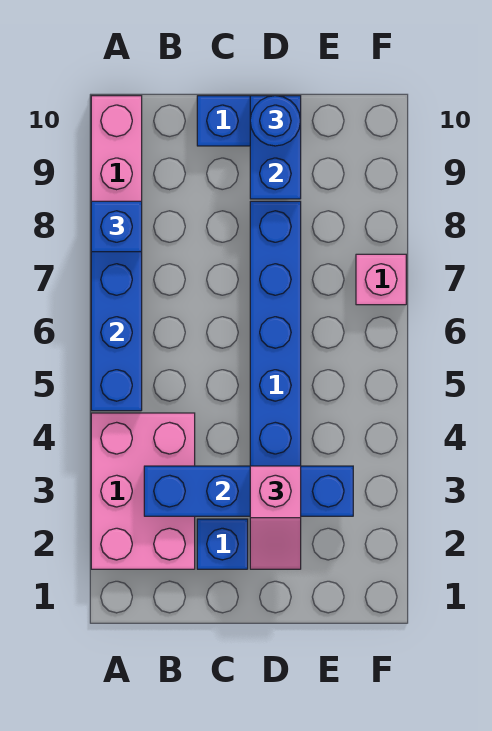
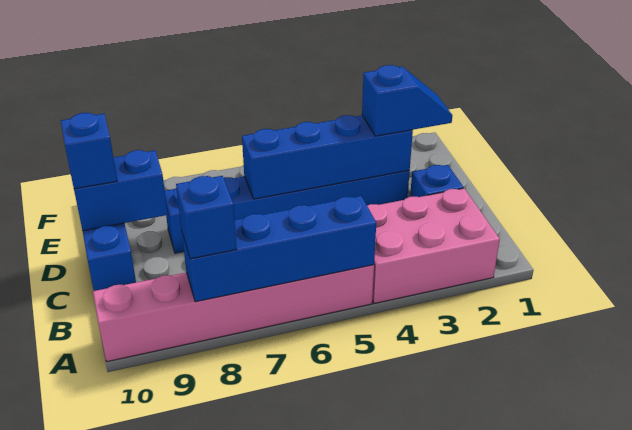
blue brick B3:E3 level 2 -> blue brick D3:D6 level 2
pink slope D2:D3 level 3 top 3 -> blue slope D2:D3 level 3 top 3
blue round brick D10 level 3 -> blue brick D10 level 3
pink brick F7 level 1 -> none

